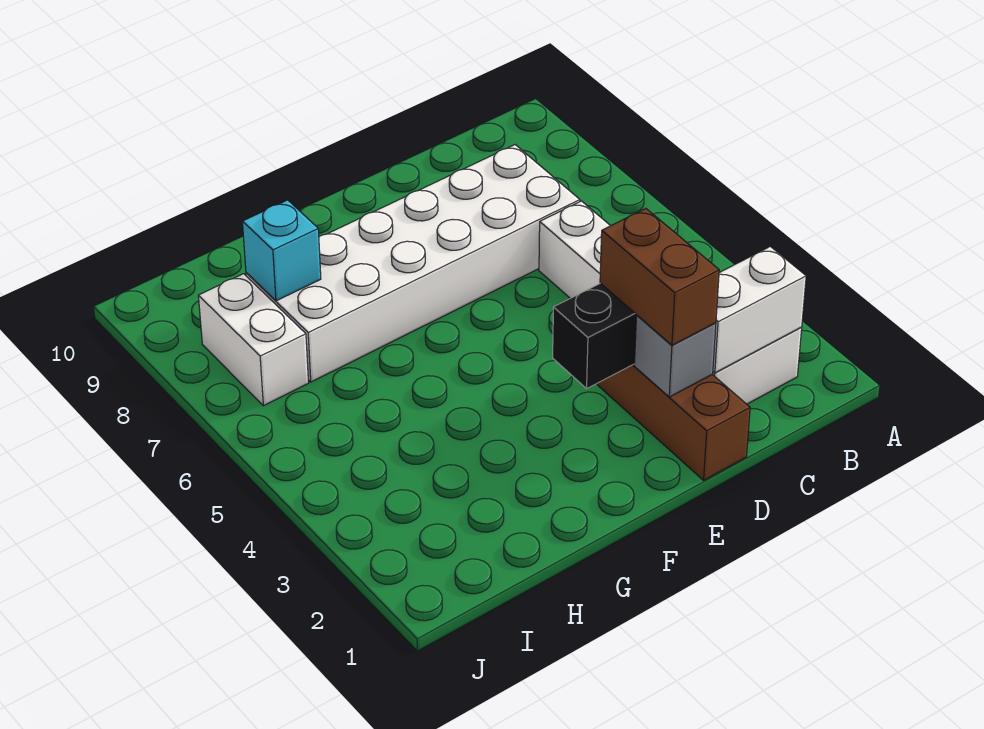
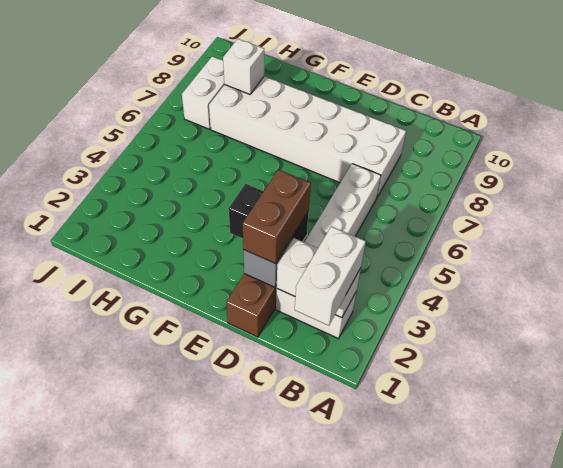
none -> white brick B1:B2 level 3
cyan brick H8 level 2 -> white brick H8 level 2

